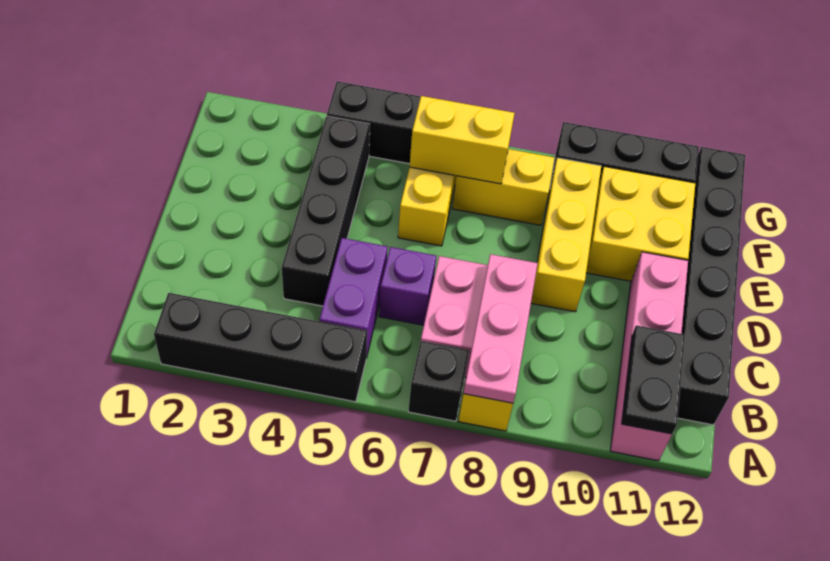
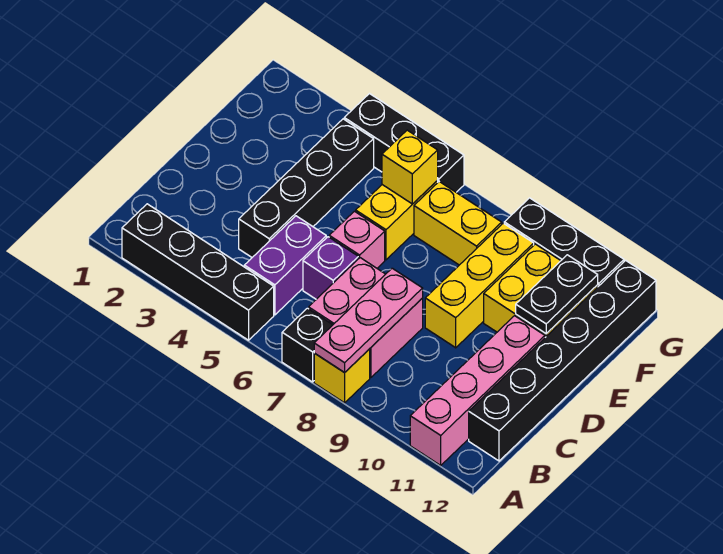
black plate A11:B11 level 2 -> black plate E11:F11 level 2
none -> pink brick D6 level 1
yellow brick F6:F7 level 2 -> yellow brick F6 level 2

